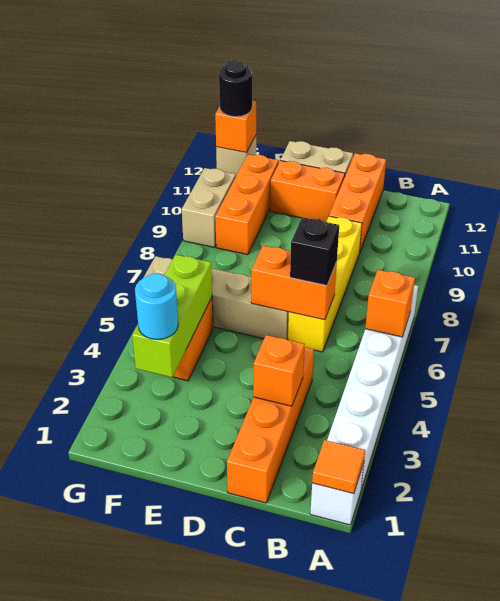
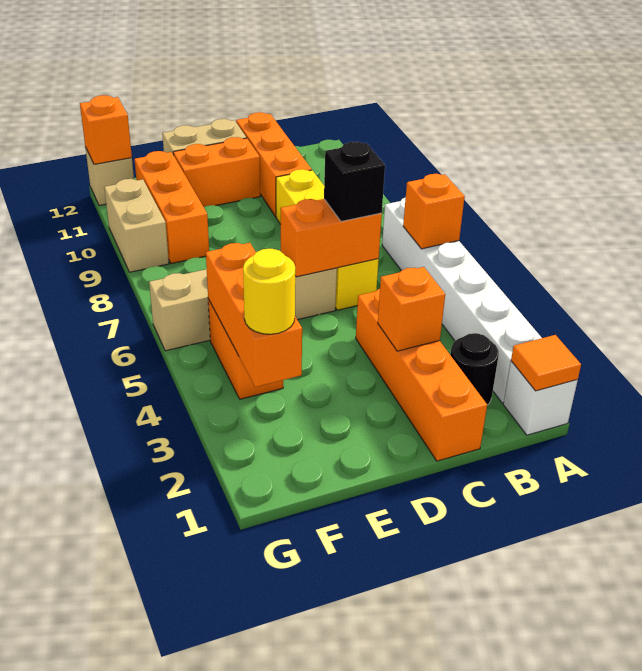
lime brick F3:F5 level 2 -> orange brick F3:F5 level 2
cyan round brick F3 level 3 -> yellow round brick F3 level 3
black round brick G12 level 3 -> black round brick B2 level 1

